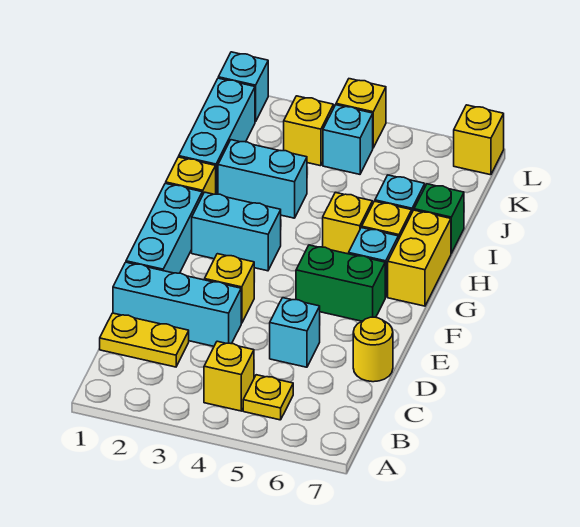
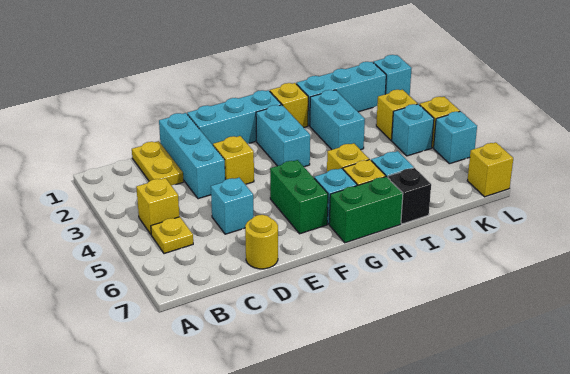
yellow brick G7:H7 level 1 -> green brick G7:H7 level 1
green brick I7 level 1 -> black brick I7 level 1
none -> cyan brick L5 level 1

